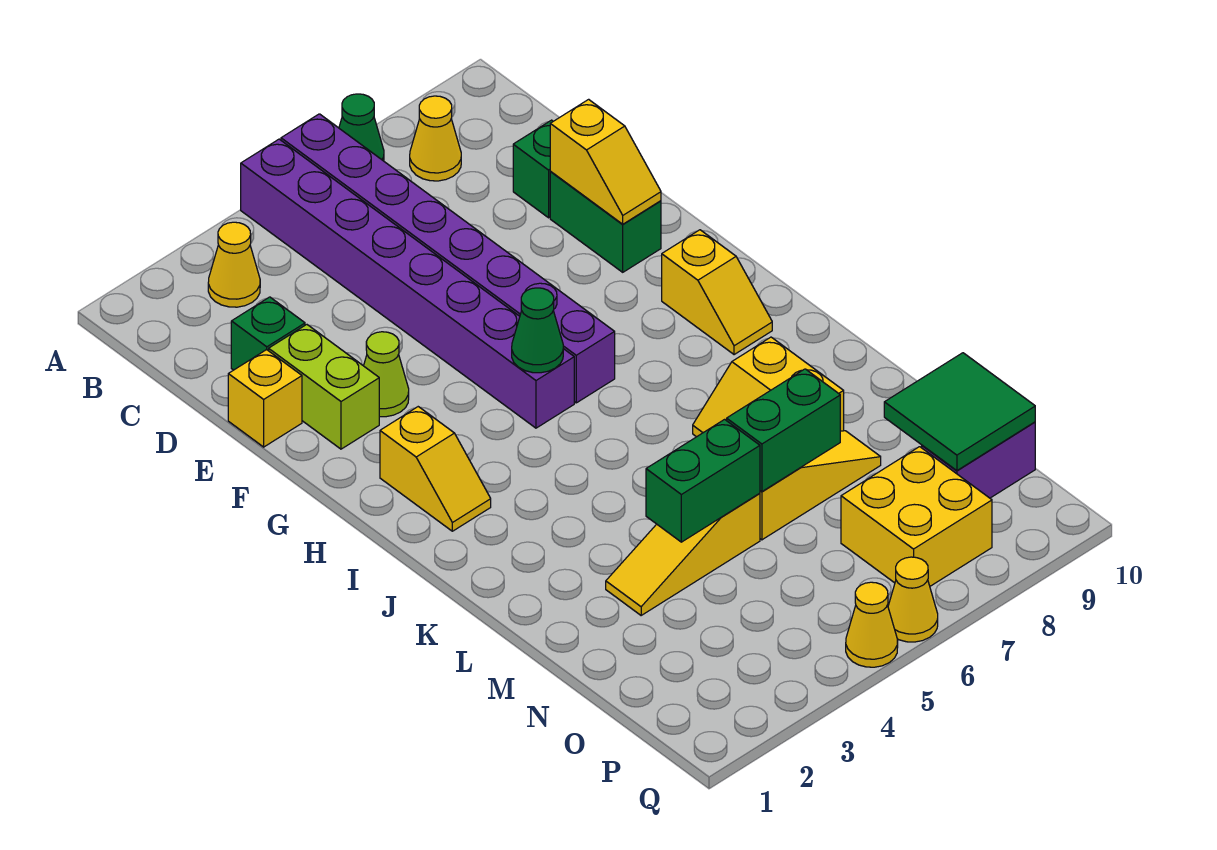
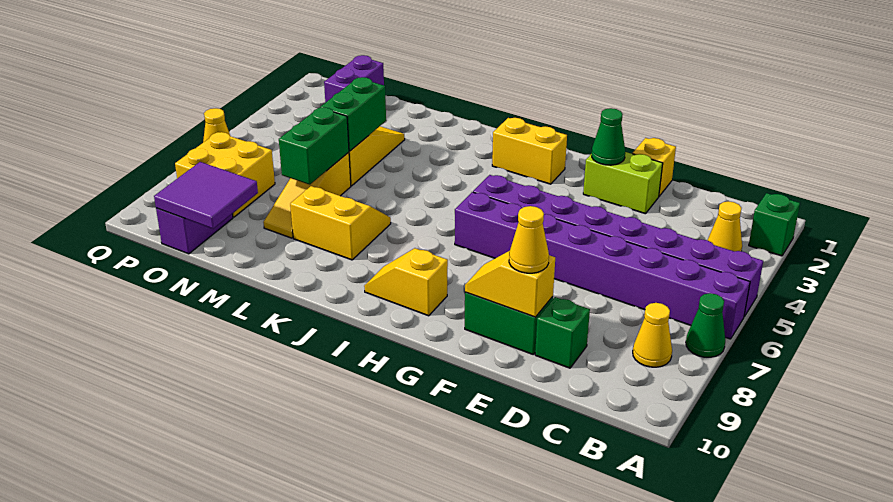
green brick D2 level 1 -> green brick A2 level 1
lime cone F3 level 1 -> none
yellow slope H2:I2 level 1 top H -> yellow brick H2:I2 level 1
green cone H5 level 2 -> green cone F2 level 2
green tile N9:O10 level 2 -> purple tile N9:O10 level 2
none -> purple brick O1:O2 level 1
yellow cone Q5 level 1 -> yellow cone E9 level 3

